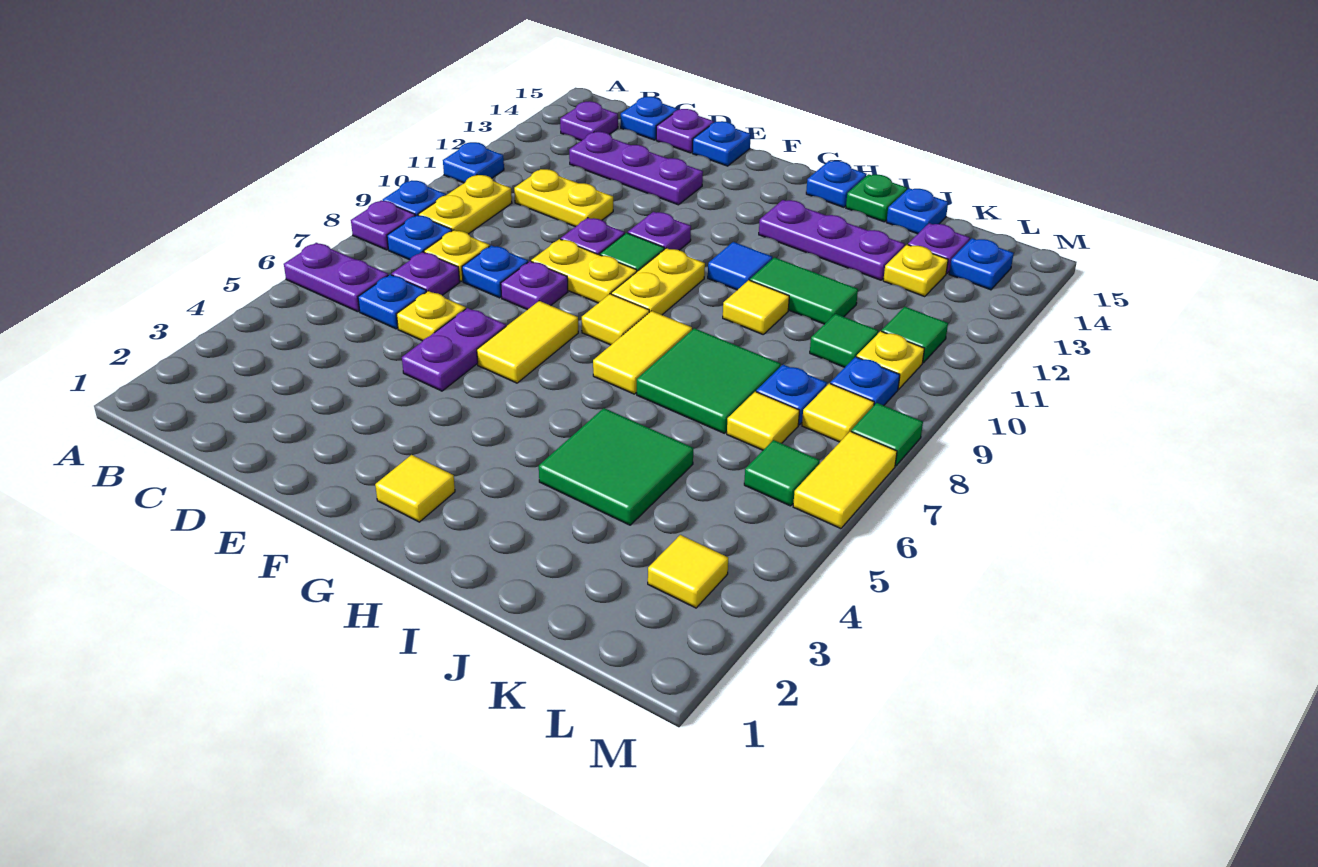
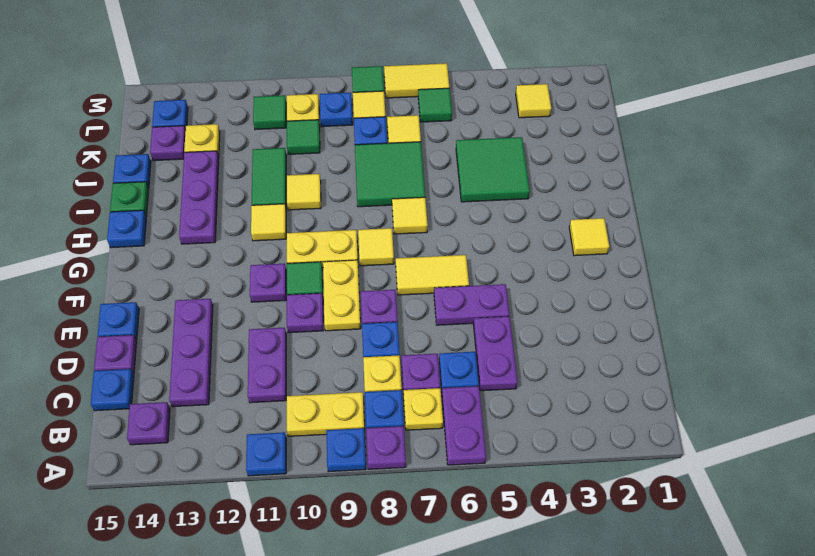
none -> purple plate C5:D5 level 1
yellow plate C11:D11 level 1 -> purple plate C11:D11 level 1
yellow plate D6 level 1 -> yellow plate B7 level 1
yellow tile H7:H8 level 1 -> yellow tile H7 level 1
blue tile H11 level 1 -> yellow tile H11 level 1

